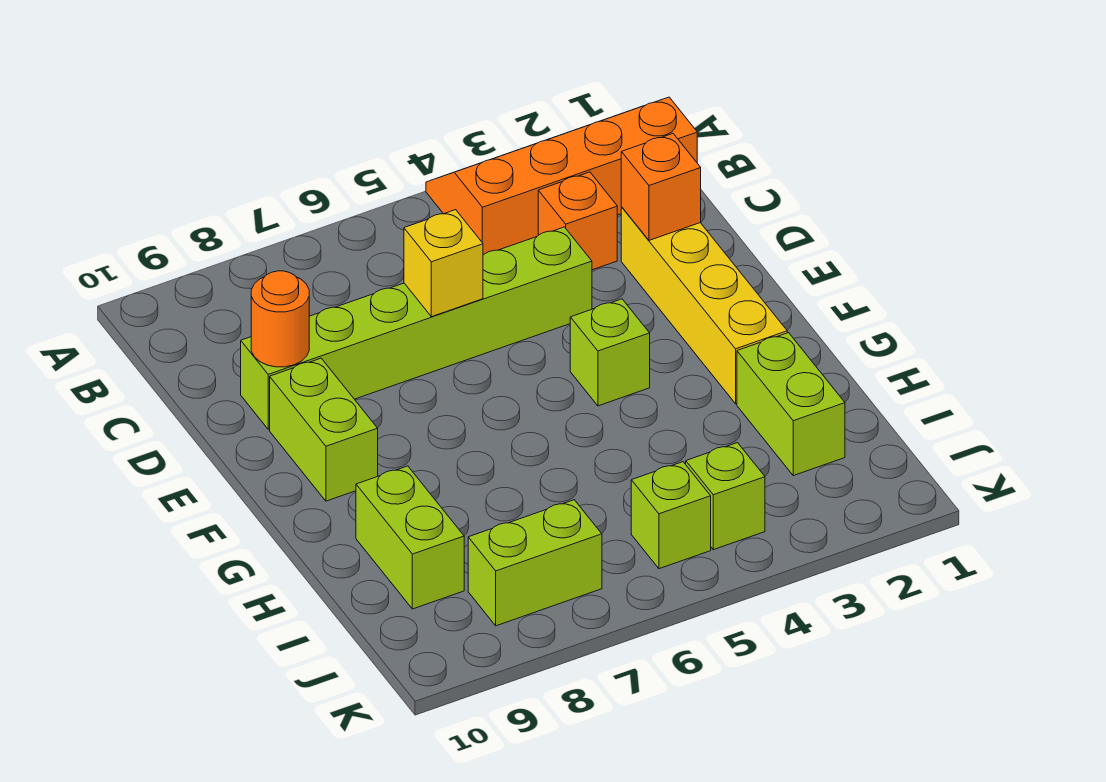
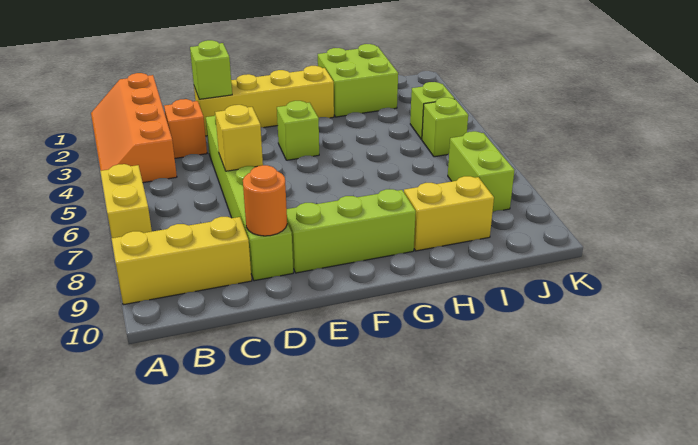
none -> yellow brick A6:A7 level 1
none -> yellow brick A9:C9 level 1
orange brick D2 level 2 -> lime brick D2 level 2
lime brick E9:F9 level 1 -> lime brick E9:G9 level 1
lime brick H2:I2 level 1 -> lime brick H1:I2 level 1
lime brick H9:I9 level 1 -> yellow brick H9:I9 level 1

